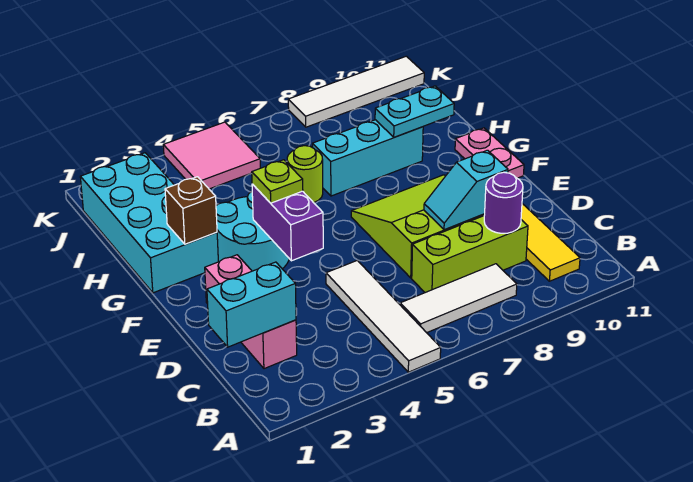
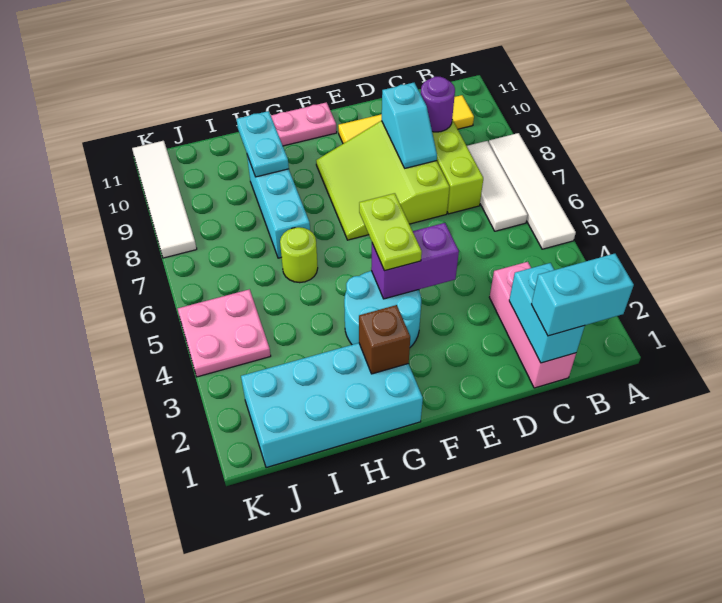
white tile A5:D5 level 1 -> white tile A5:A8 level 1
none -> cyan brick B1:C1 level 3
pink brick C2:E2 level 1 -> pink brick C1:C3 level 1
lime plate F4 level 3 -> lime plate F4:F5 level 3
pink tile J4:K5 level 1 -> pink plate J4:K5 level 1

